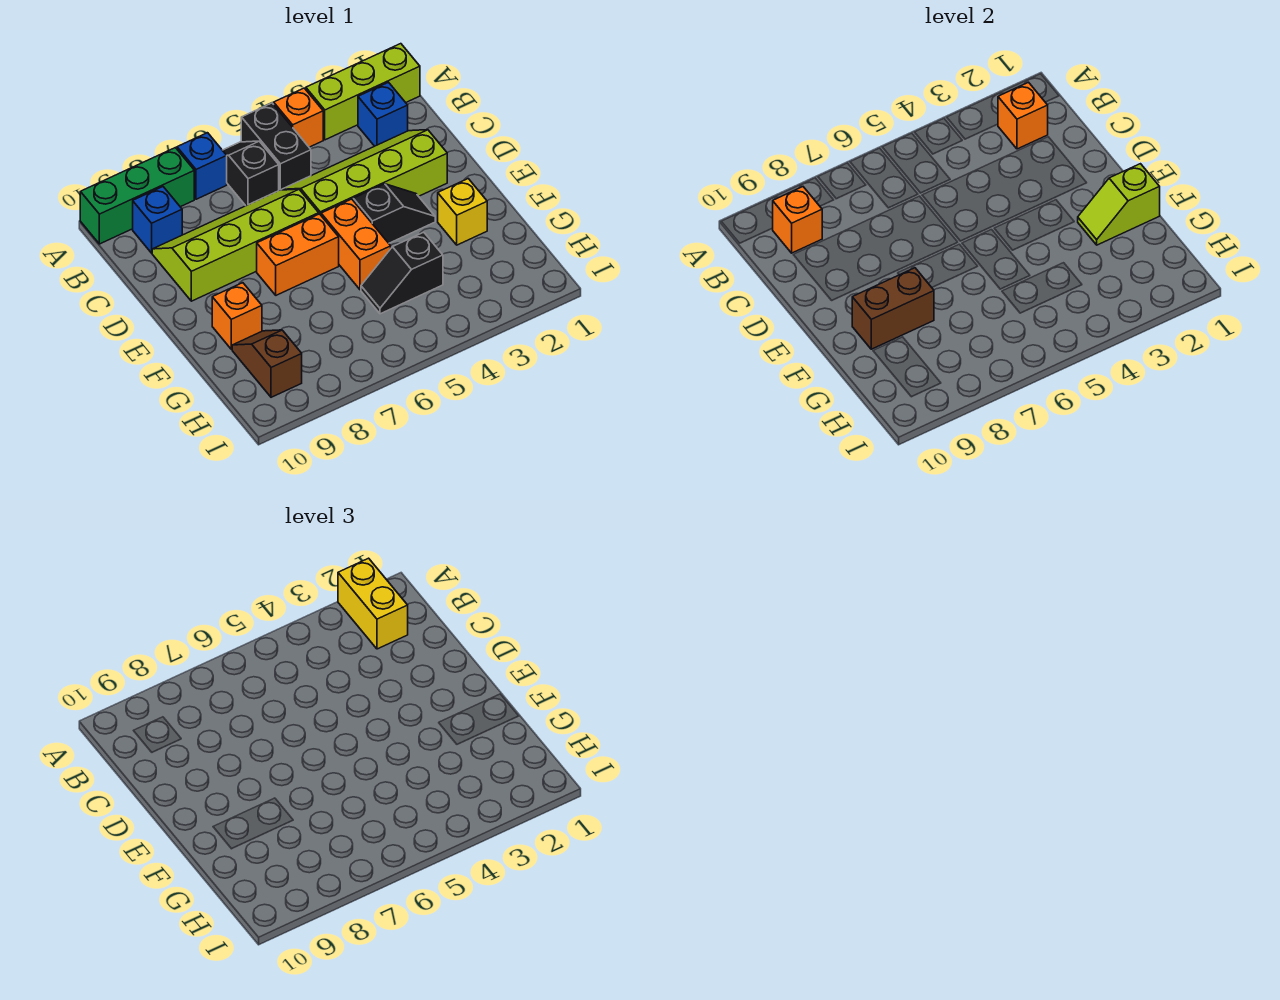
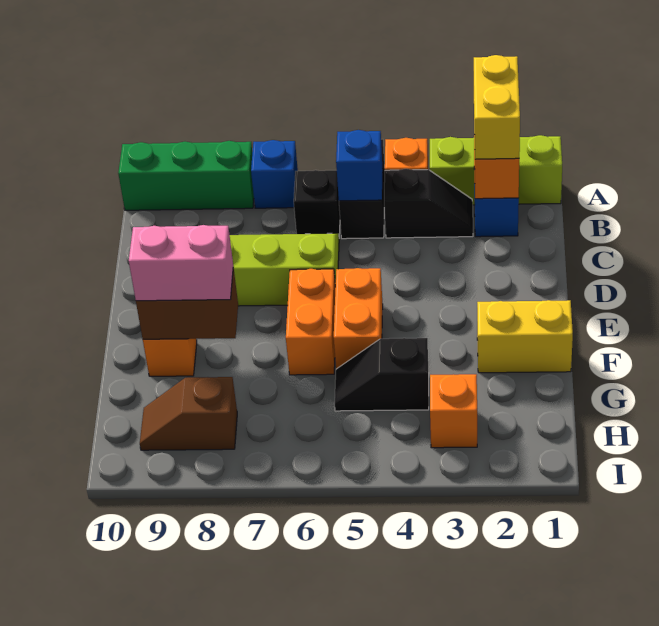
blue brick B9 level 1 -> blue brick B5 level 2
orange brick B9 level 2 -> orange brick H3 level 1
lime slope C2:D5 level 1 top D -> none
black slope E3:E4 level 1 top 4 -> black slope B3:B4 level 1 top 4
orange brick E6:E7 level 1 -> orange brick E6:F6 level 1
lime slope F1:F2 level 2 top 1 -> none
yellow brick F2 level 1 -> yellow brick F1:F2 level 1
none -> pink brick F8:F9 level 3
brown slope G9:H9 level 1 top H -> brown slope H8:H9 level 1 top 8

